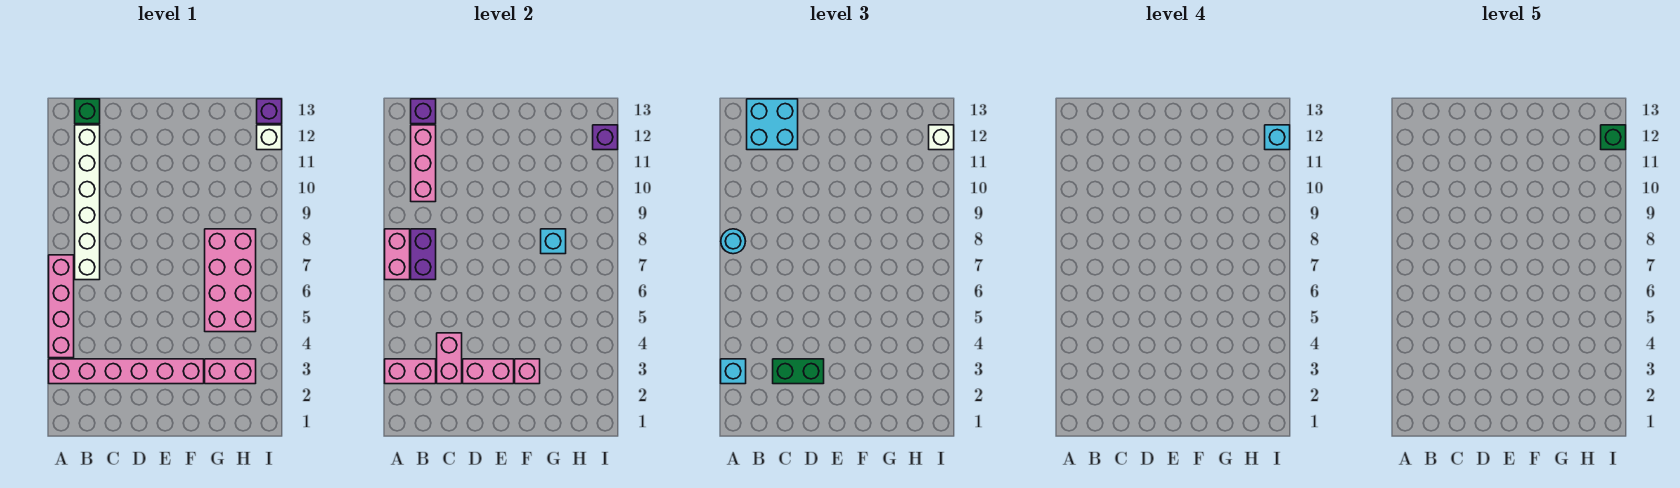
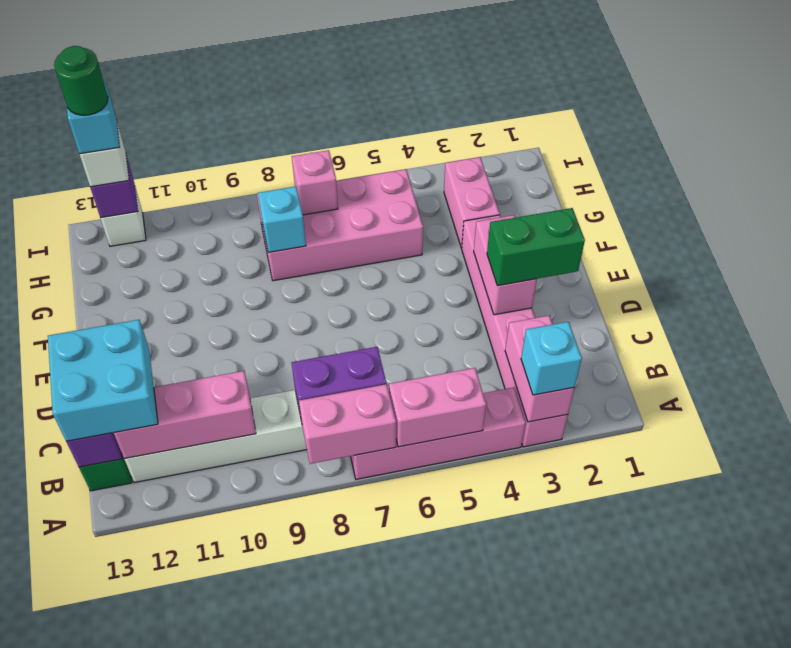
cyan round brick A8 level 3 -> none
pink brick C3:C4 level 2 -> pink brick A5:A6 level 2
green brick C3:D3 level 3 -> green brick D2:D3 level 3
pink brick F3 level 2 -> pink brick H7 level 2
green brick I12 level 5 -> green round brick I12 level 5
purple brick I13 level 1 -> none

